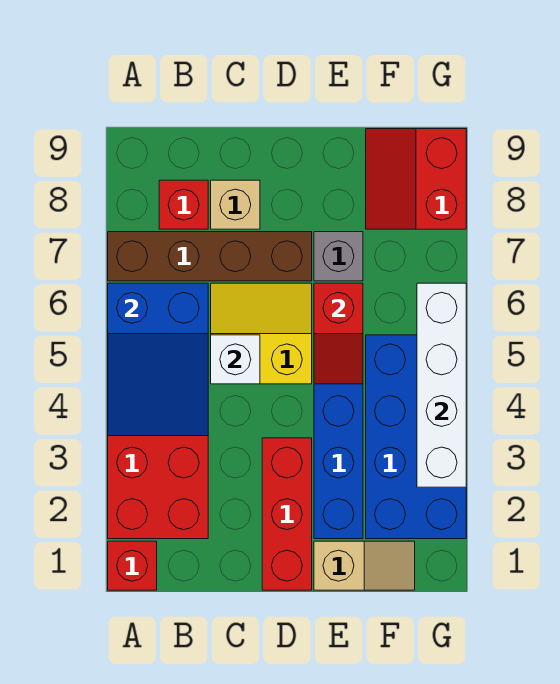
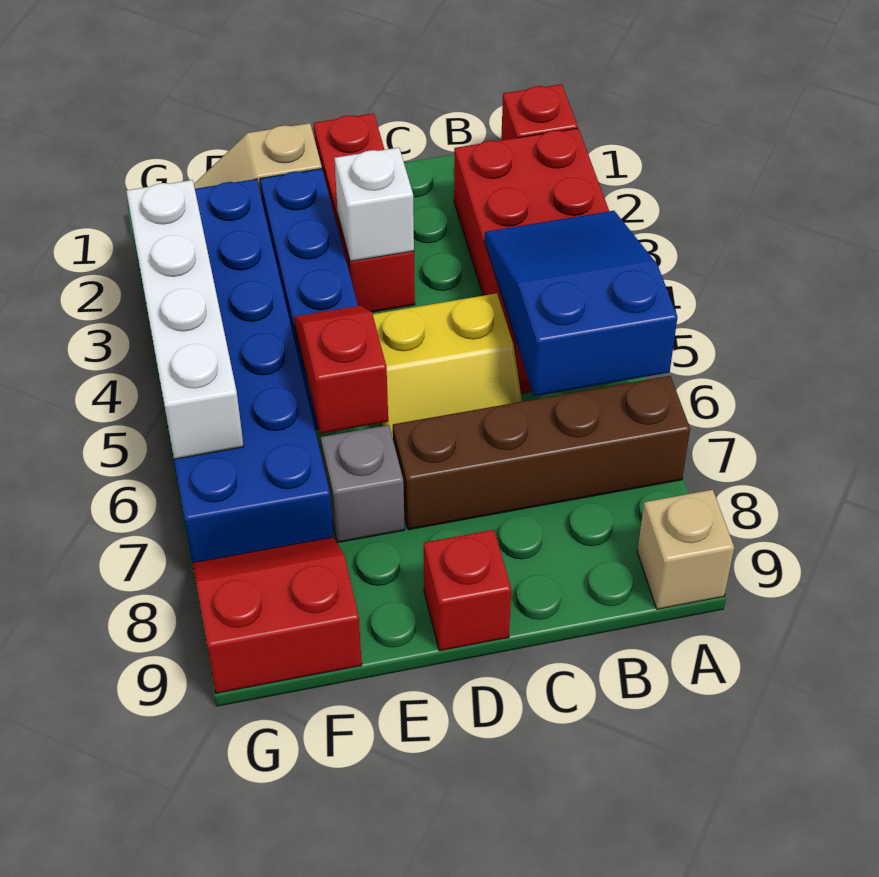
red brick B8 level 1 -> red brick D9 level 1
white brick C5 level 2 -> white brick D3 level 2
tan brick C8 level 1 -> tan brick A9 level 1
blue brick F2:G5 level 1 -> blue brick F2:G7 level 1
red slope F8:G9 level 1 top G -> red slope F8:G9 level 1 top 9

